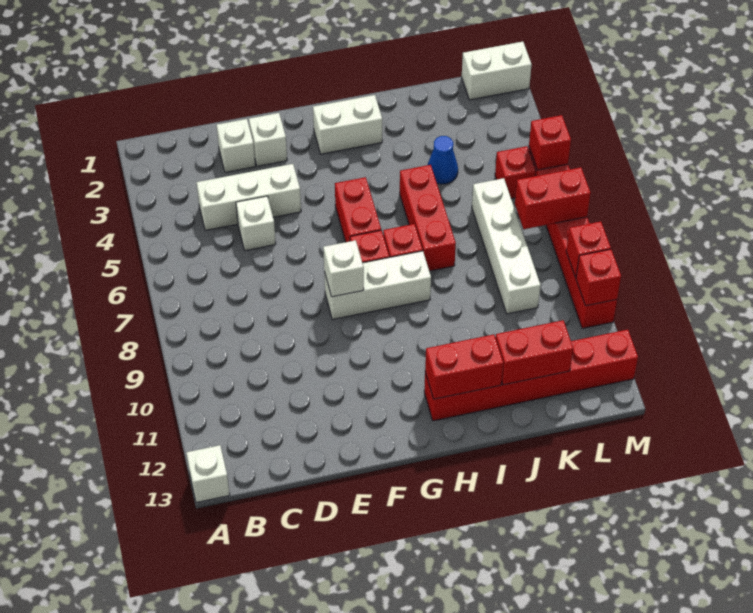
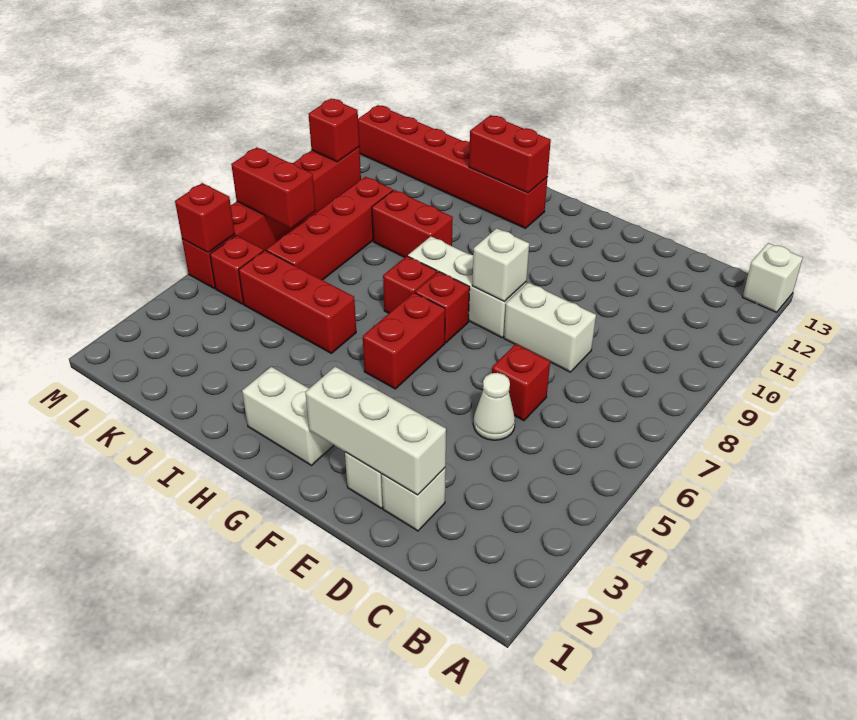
white brick C4:E4 level 1 -> white brick D2:F2 level 2
white brick D5 level 1 -> white cone D5 level 1
red brick I5:I7 level 1 -> red brick I5:K5 level 1
blue cone J4 level 1 -> none
red brick J12:K12 level 2 -> red brick I9:J9 level 1
white brick K6:K9 level 1 -> red brick K6:K9 level 1
white brick L1:M1 level 1 -> white brick D8:E8 level 1
red brick M9 level 2 -> red brick D6 level 1

